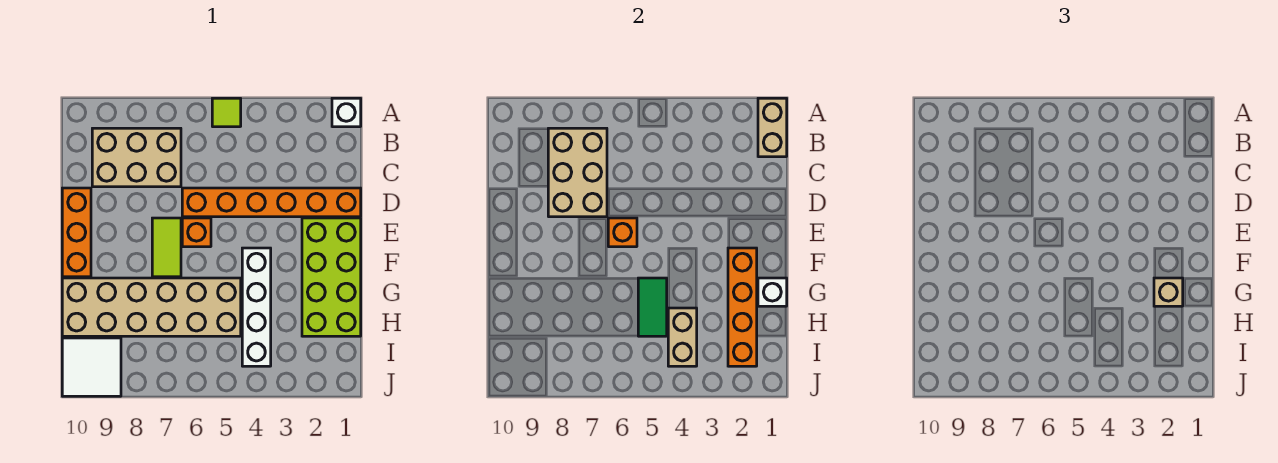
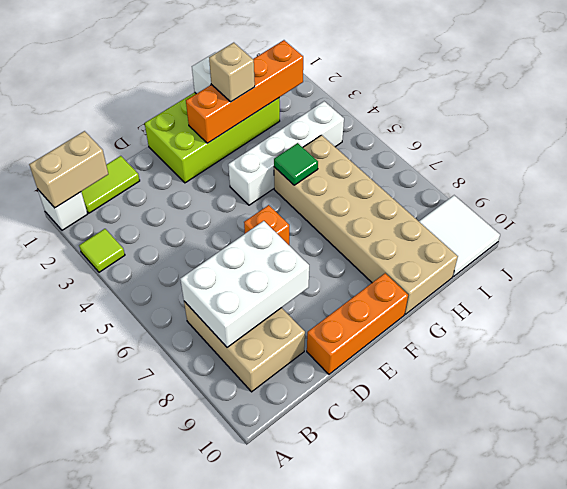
lime tile A5 level 1 -> lime tile A3 level 1
tan brick B7:D8 level 2 -> white brick B7:D8 level 2
orange brick D1:D6 level 1 -> none
orange brick E6 level 2 -> none
lime tile E7:F7 level 1 -> lime tile B1:C1 level 1
green tile G5:H5 level 2 -> green tile G5 level 2
tan brick H4:I4 level 2 -> none

